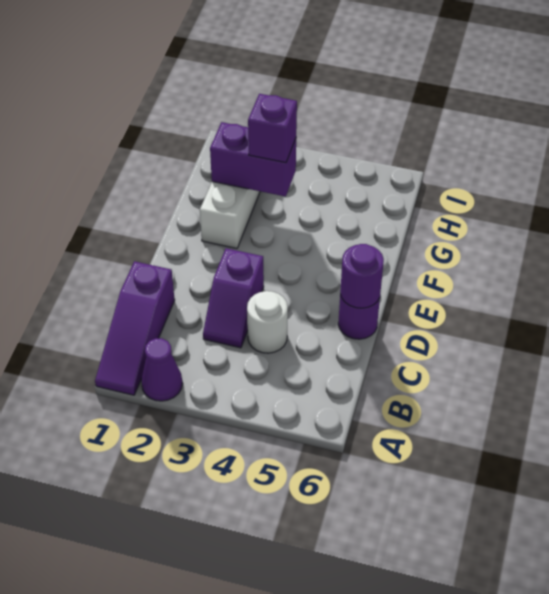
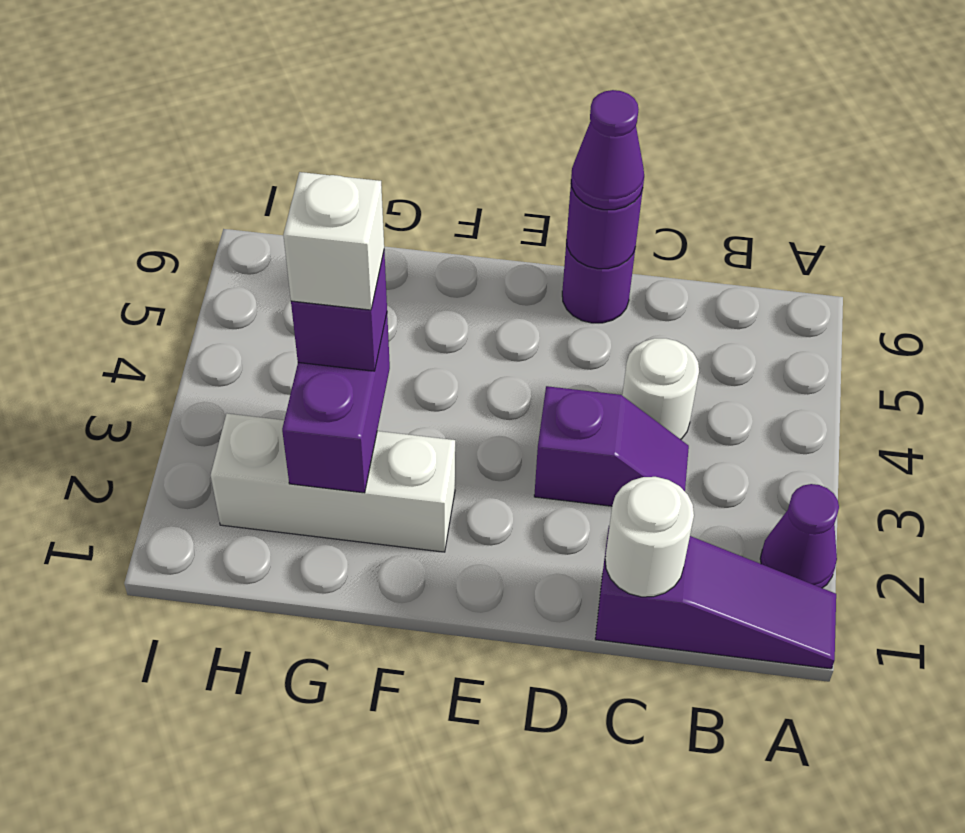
none -> white round brick C1 level 2
none -> purple cone D6 level 3
none -> white brick G3 level 4

